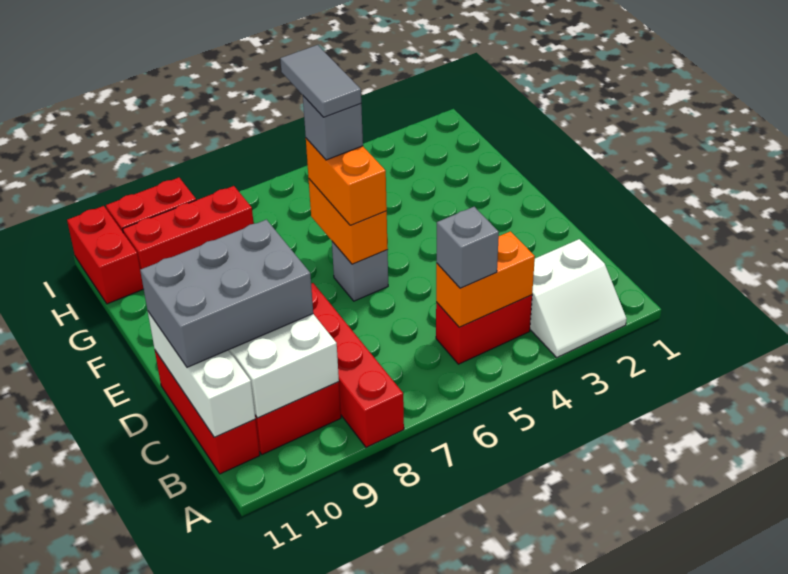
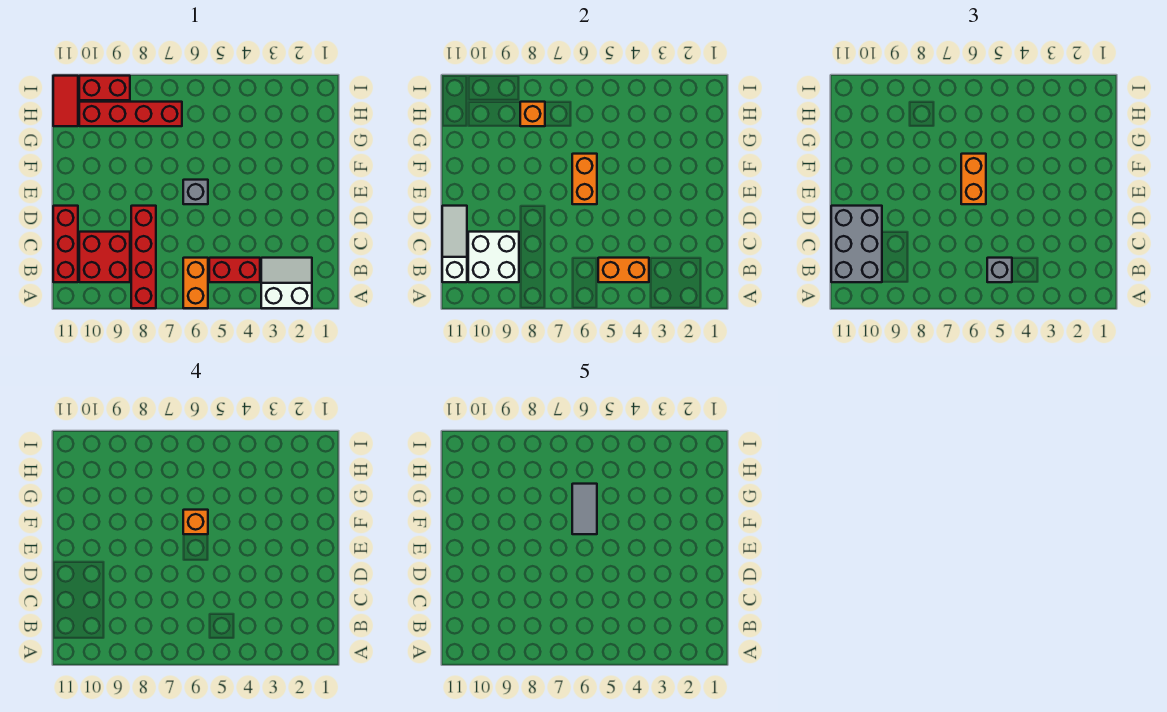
white slope A2:B3 level 1 top B -> white slope A2:B3 level 1 top A
none -> orange brick A6:B6 level 1
white brick B11:D11 level 2 -> white slope B11:D11 level 2 top B
grey brick C9:D11 level 3 -> grey brick B10:D11 level 3
grey brick F6 level 4 -> orange brick F6 level 4
red brick H8:H10 level 1 -> red brick H7:H10 level 1
none -> orange brick H8 level 2
red brick H11:I11 level 1 -> red tile H11:I11 level 1

